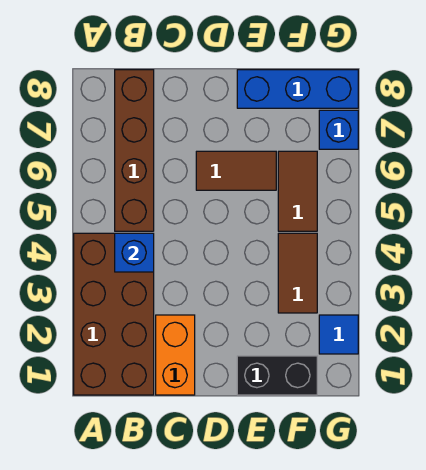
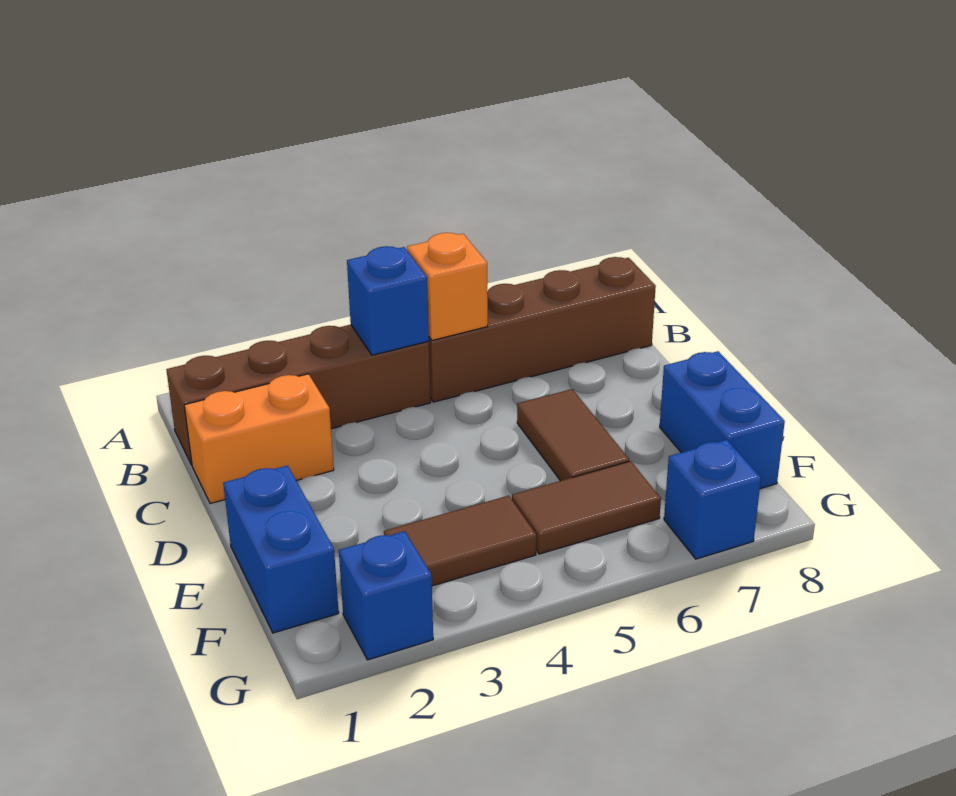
brown brick A1:B4 level 1 -> brown brick B1:B4 level 1
none -> orange brick B5 level 2
black brick E1:F1 level 1 -> blue brick E1:F1 level 1
blue brick E8:G8 level 1 -> blue brick E8:F8 level 1
blue tile G2 level 1 -> blue brick G2 level 1

